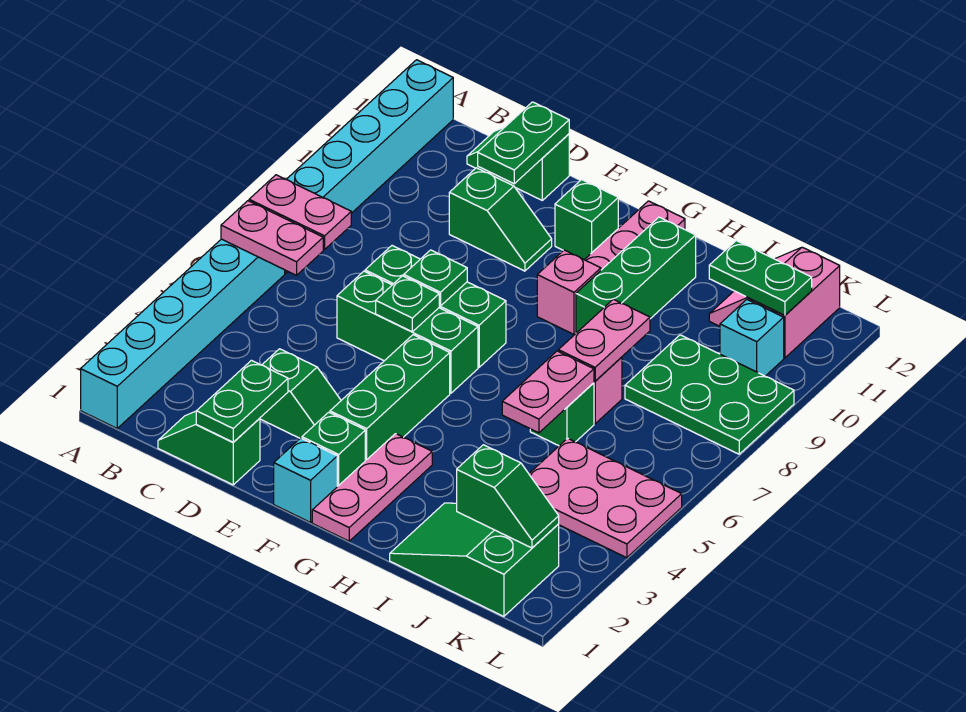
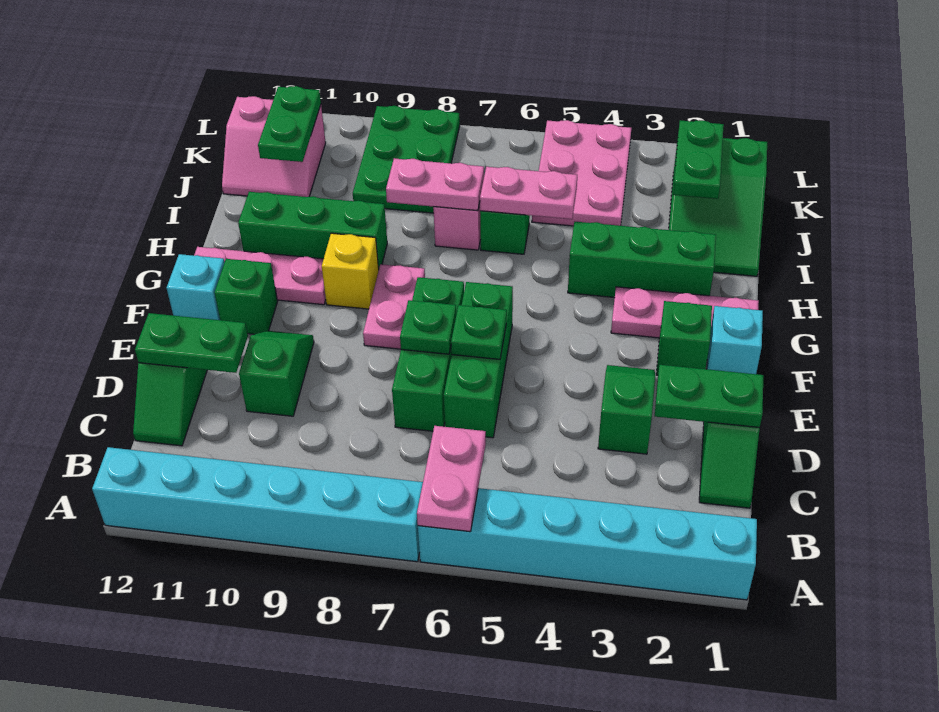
pink plate A7:B7 level 2 -> pink plate F8:G8 level 1
green brick F3:F5 level 1 -> green brick H2:H4 level 1
pink brick G9 level 1 -> yellow brick G9 level 1
green slope J2:K2 level 2 top J -> green plate J2:K2 level 2
cyan brick K10 level 1 -> cyan brick F12 level 1

